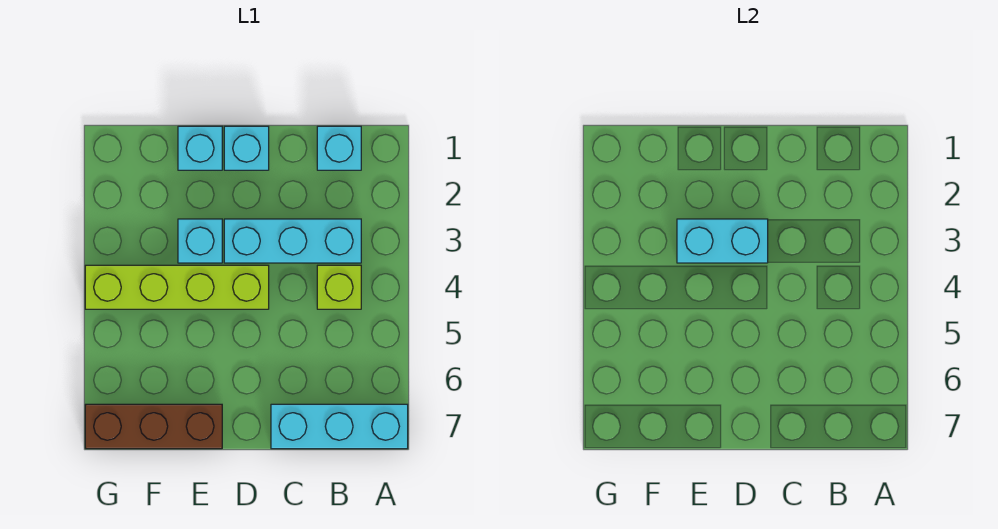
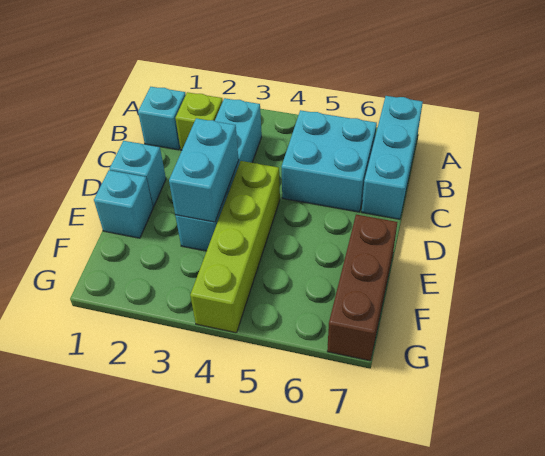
lime brick B4 level 1 -> lime brick B2 level 1
none -> cyan brick B5:C6 level 1

